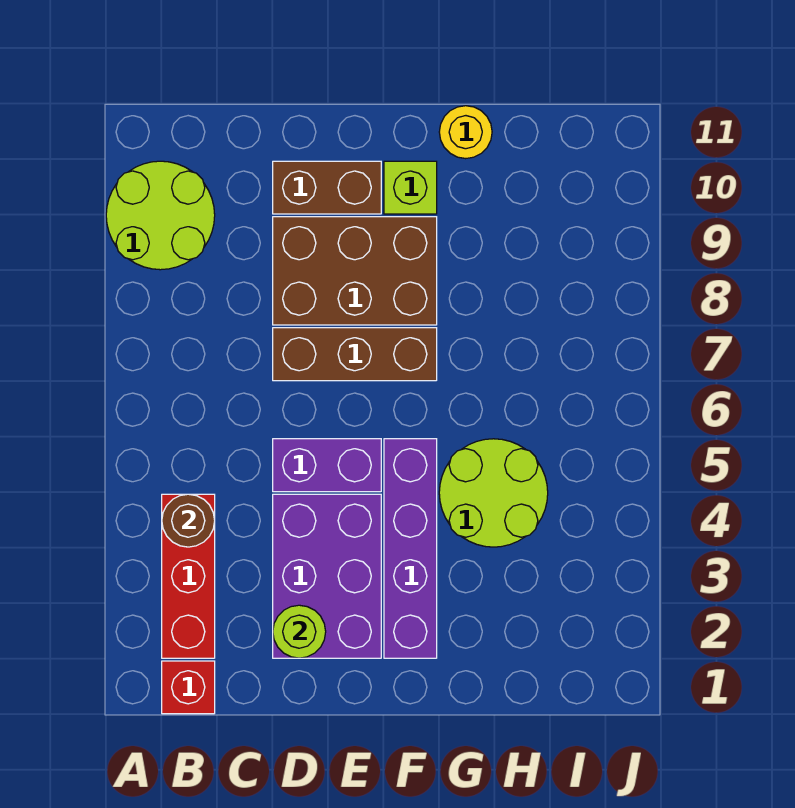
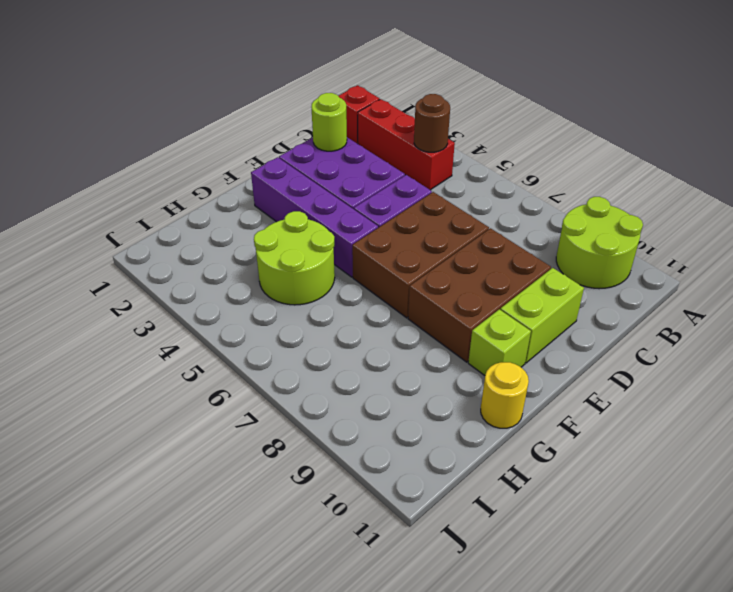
brown brick D7:F7 level 1 -> brown brick D6:F7 level 1
brown brick D10:E10 level 1 -> lime brick D10:E10 level 1

